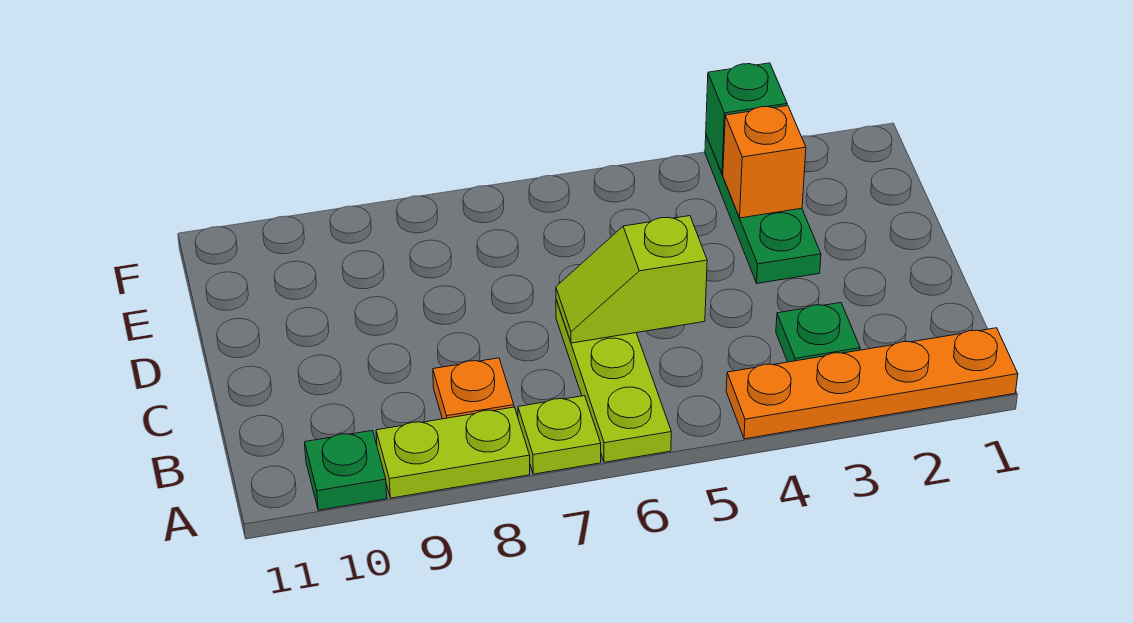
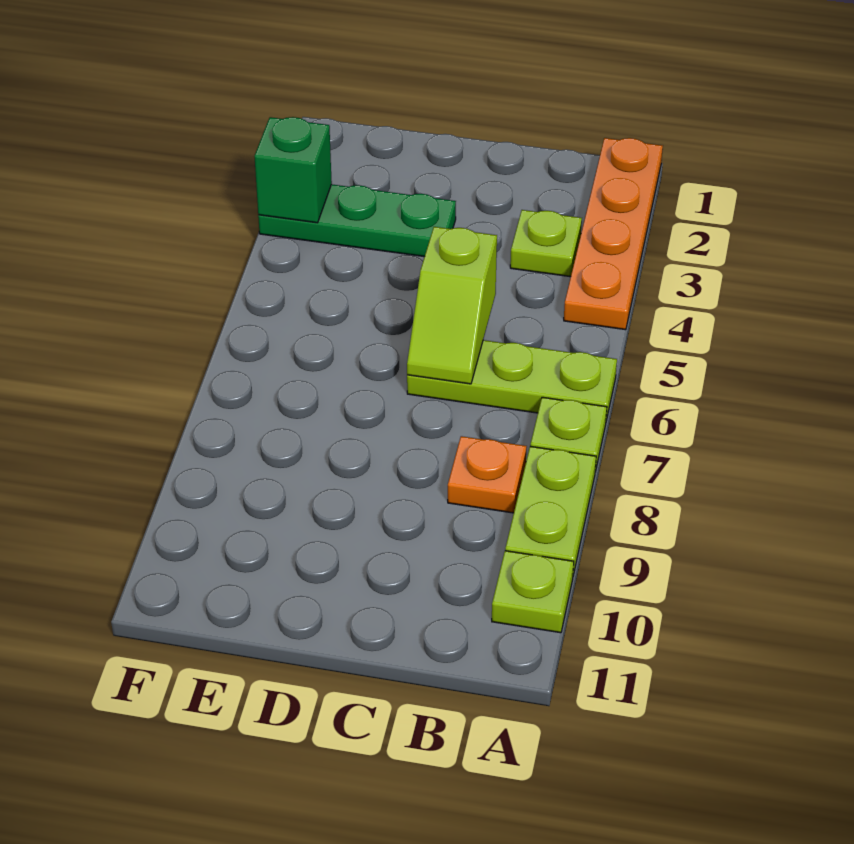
green plate A10 level 1 -> lime plate A10 level 1
green plate B3 level 1 -> lime plate B3 level 1
orange brick E3 level 2 -> none

